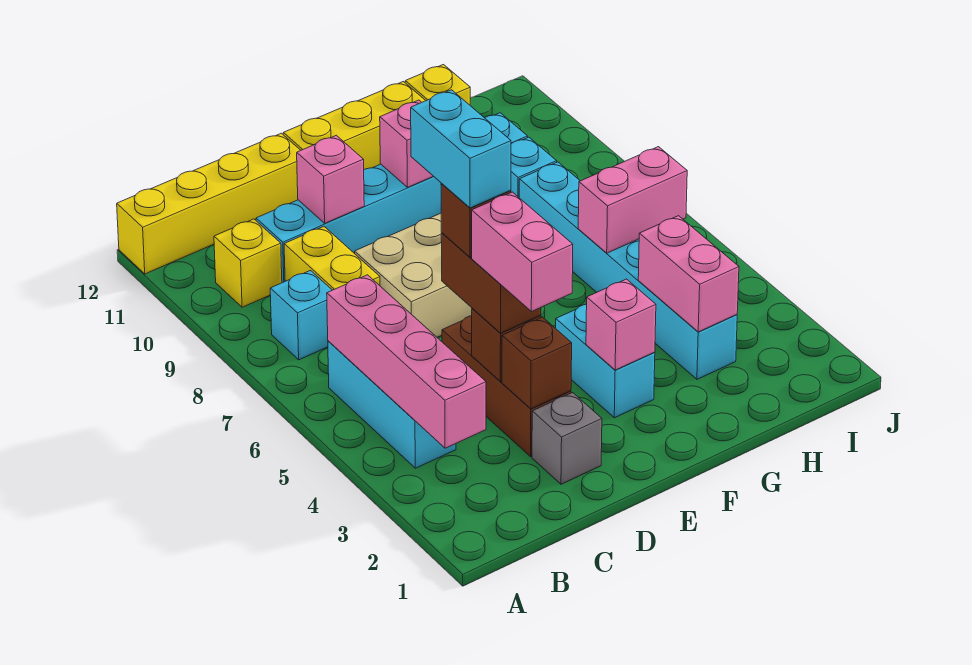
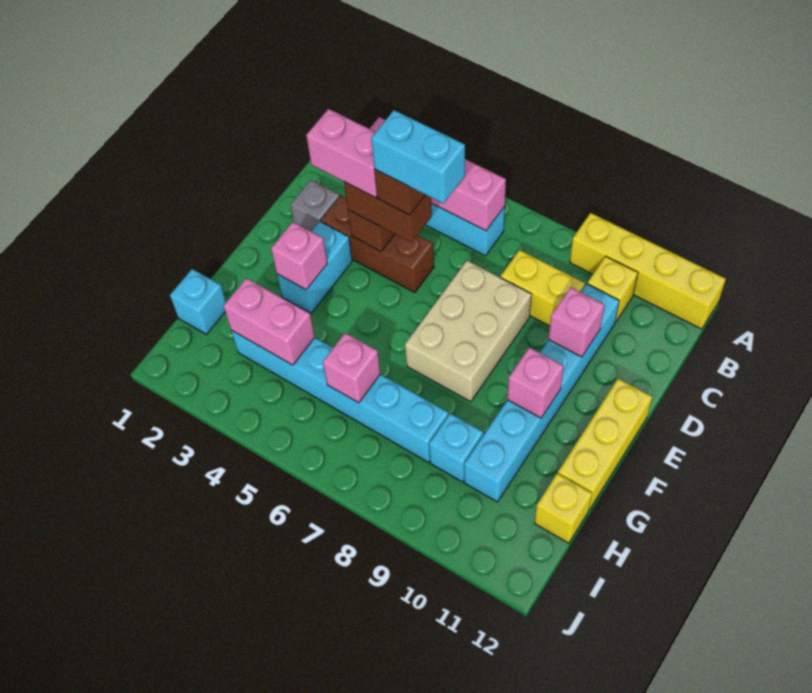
yellow brick A12:D12 level 1 -> yellow brick A9:A12 level 1
cyan brick B8 level 1 -> cyan brick H1 level 1
brown brick D3 level 2 -> none
cyan brick F3:F4 level 1 -> cyan brick E3:F3 level 1
pink brick H6:I6 level 2 -> pink brick H6 level 2

